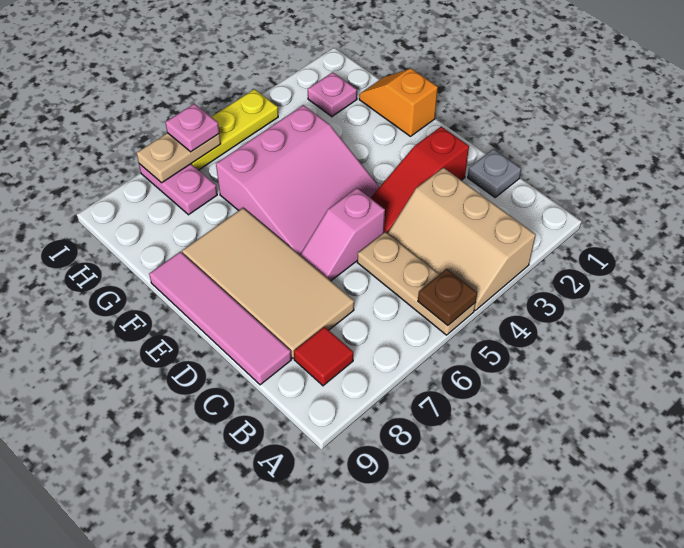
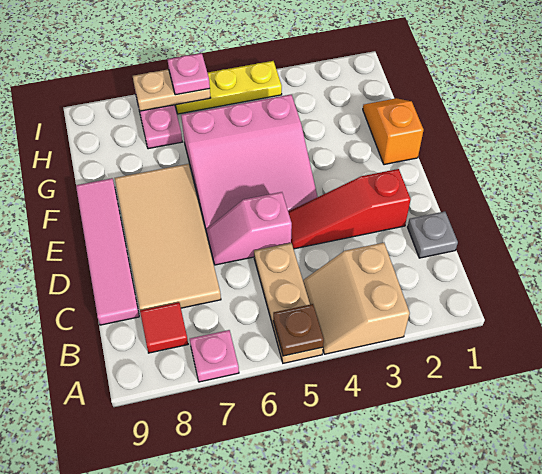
tan slope A3:C4 level 1 top 3 -> tan slope A3:B4 level 1 top 3
pink plate H2 level 1 -> pink plate A7 level 1

